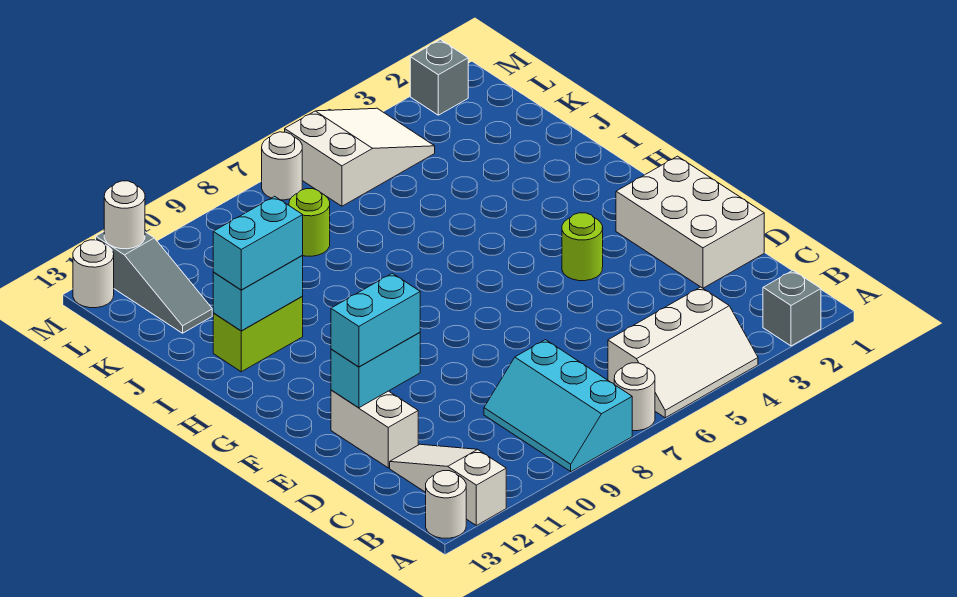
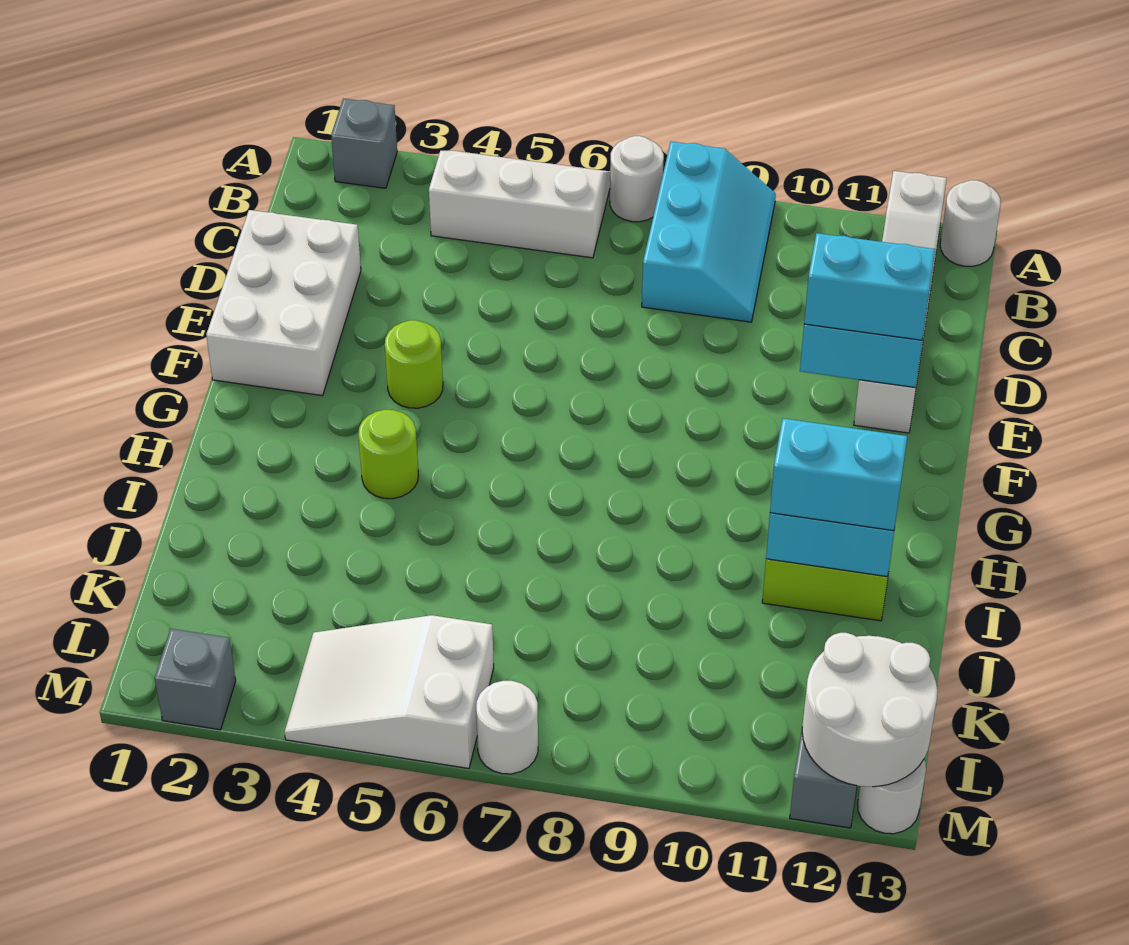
lime round brick K8 level 1 -> lime round brick H4 level 1
white round brick M12 level 2 -> white round brick L12:M13 level 2

